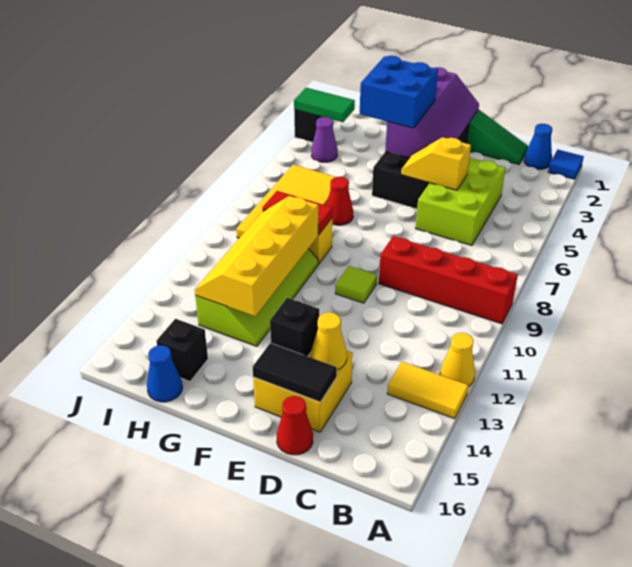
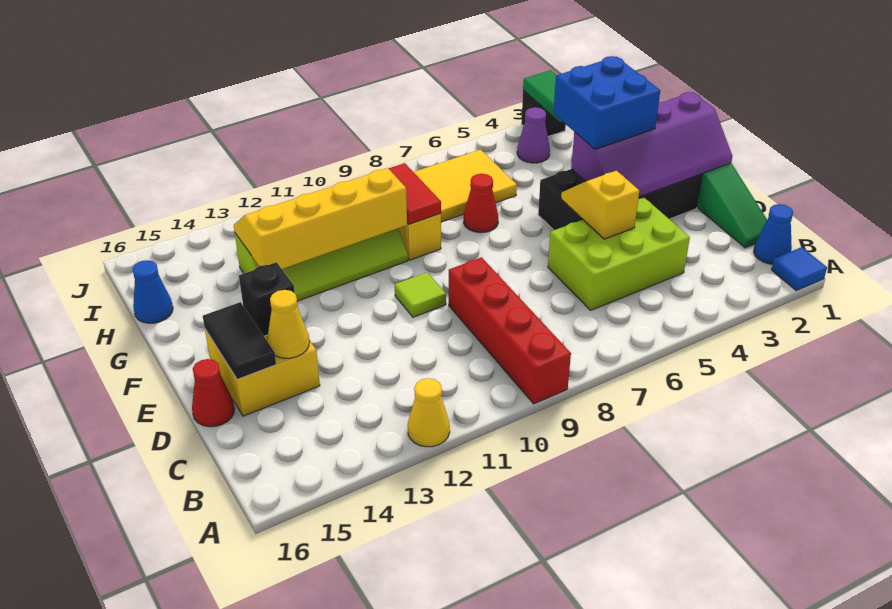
yellow tile A13:B13 level 1 -> none
black brick H15 level 1 -> none

